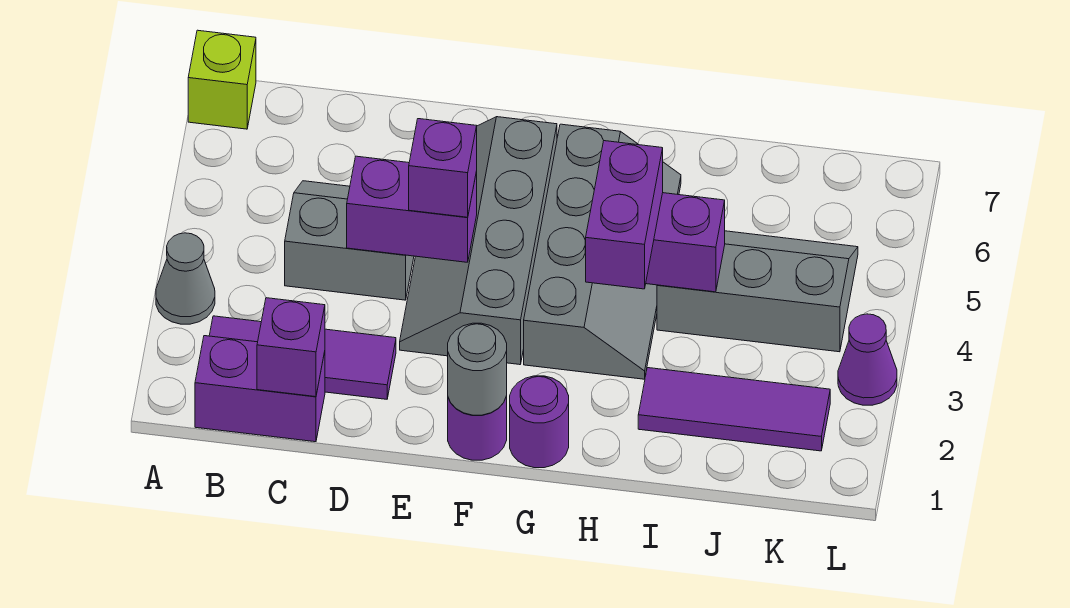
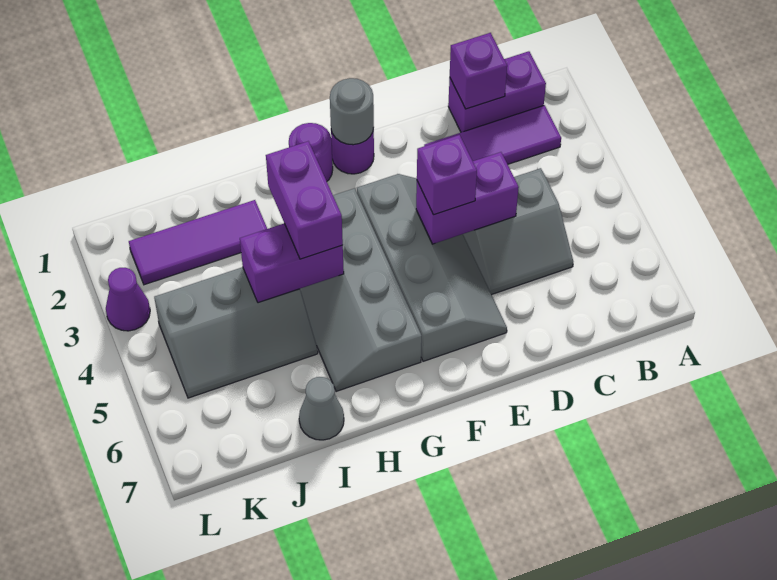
grey cone A3 level 1 -> grey cone I7 level 1
lime brick A7 level 1 -> none

